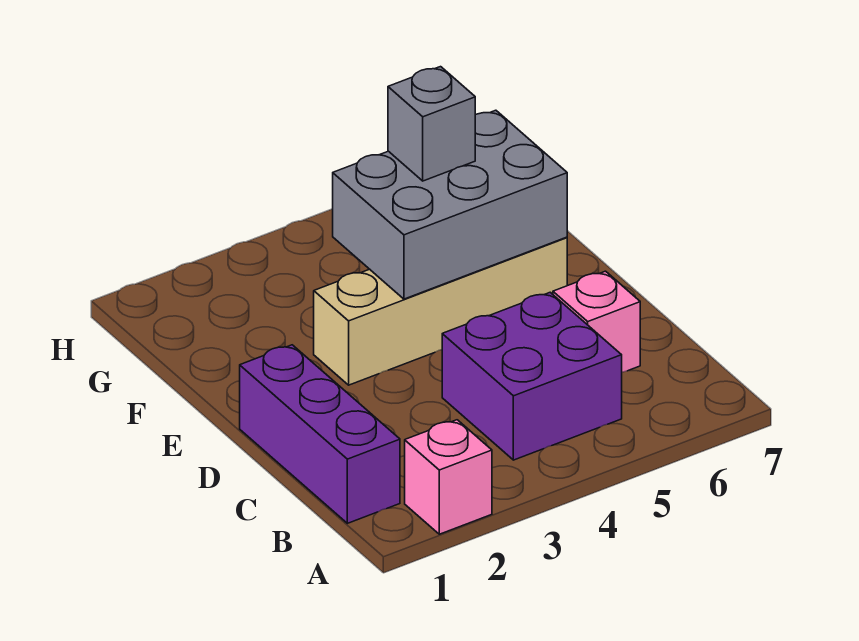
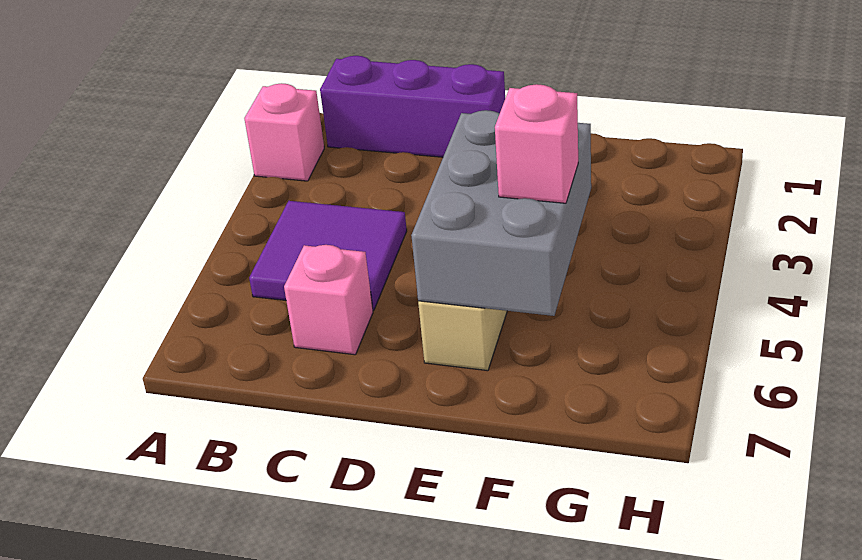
purple brick B4:C5 level 1 -> purple tile B4:C5 level 1
grey brick F5 level 3 -> pink brick F5 level 3

